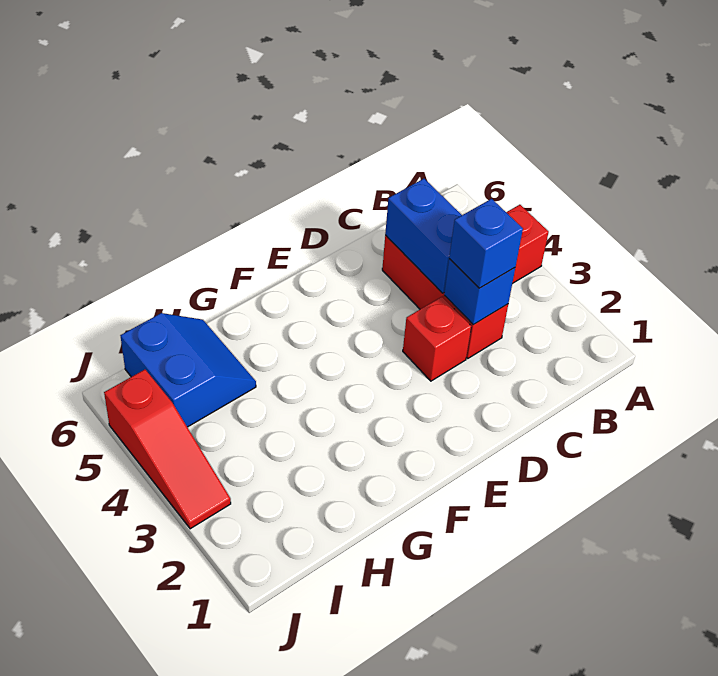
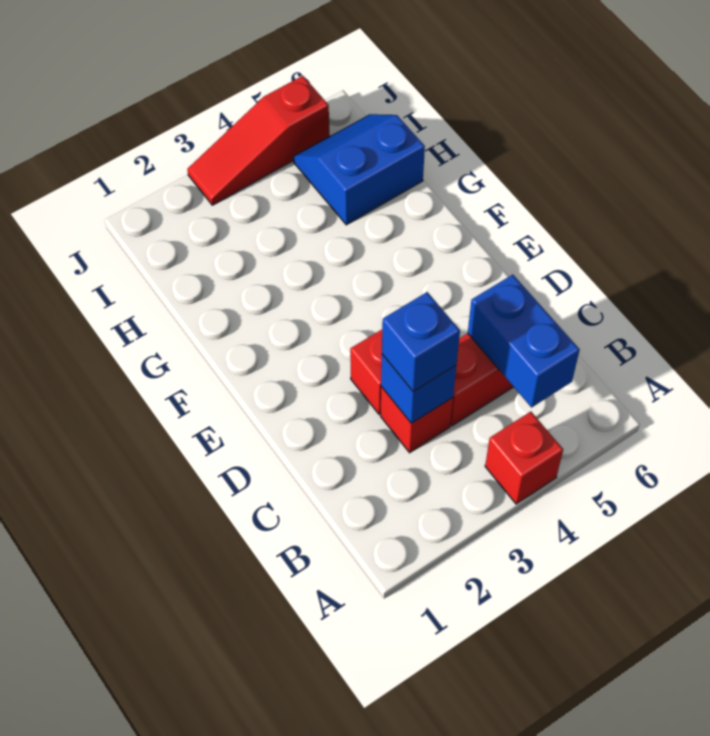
blue brick C4:C5 level 2 -> blue brick B5:C5 level 2
blue slope H5:I6 level 1 top I -> blue slope H5:I6 level 1 top H

